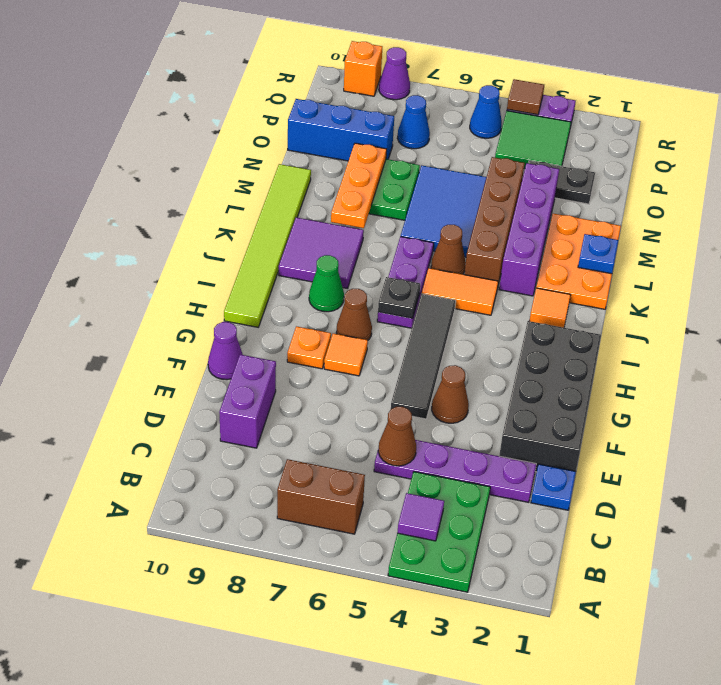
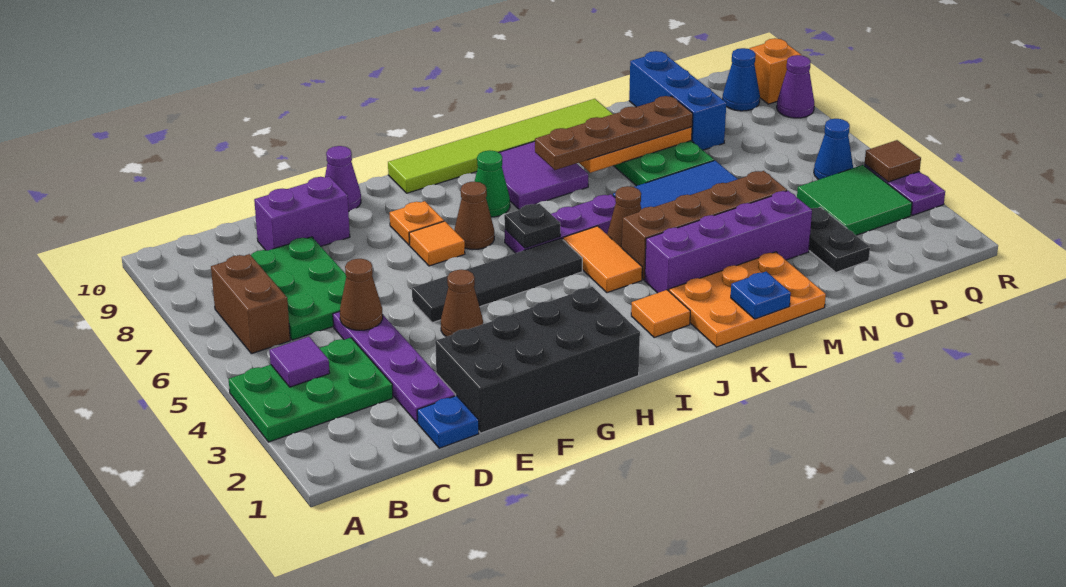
none -> green plate C6:D8 level 1
none -> brown plate K8:N8 level 3
blue cone P7 level 1 -> blue cone Q9 level 1

